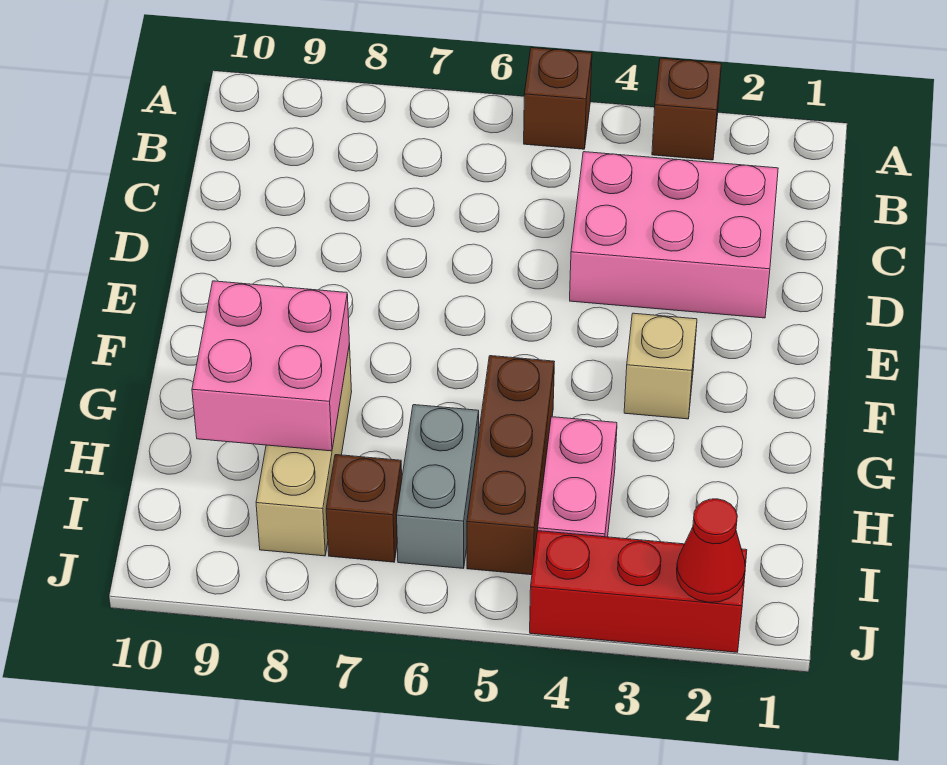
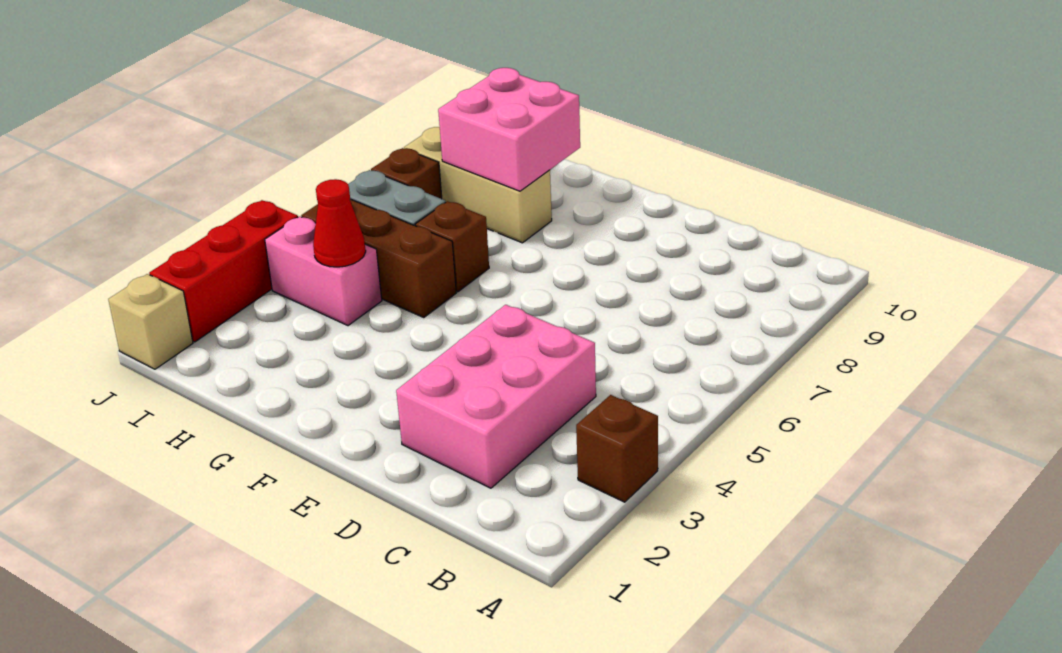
brown brick A5 level 1 -> brown brick G6 level 1
tan brick F3 level 1 -> tan brick J1 level 1
red cone J2 level 2 -> red cone H4 level 2

